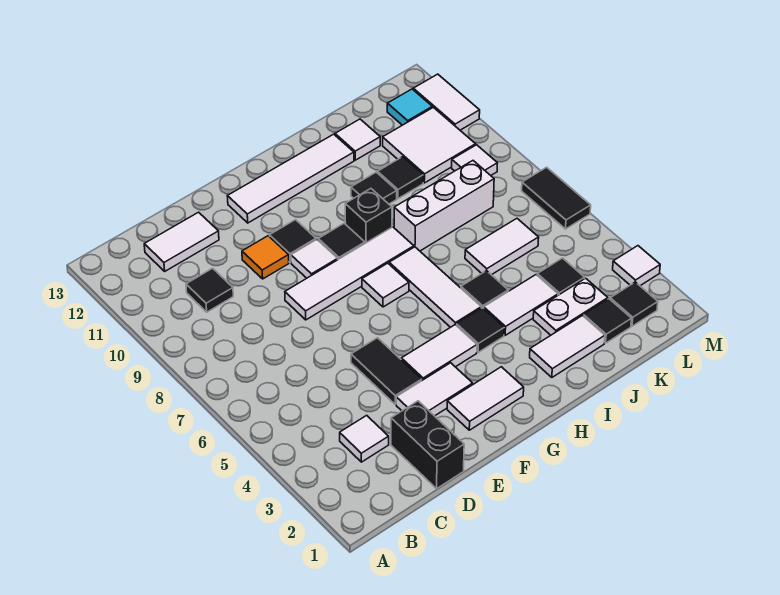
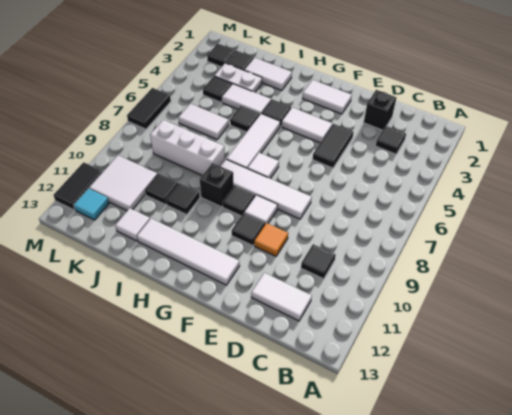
white tile C3 level 1 -> black tile C3 level 1
black brick D1:D2 level 1 -> black brick D2 level 1
white tile E3:F3 level 1 -> none
white tile L9 level 1 -> none
white tile M3 level 1 -> none
white tile M11:M12 level 1 -> black tile M11:M12 level 1

